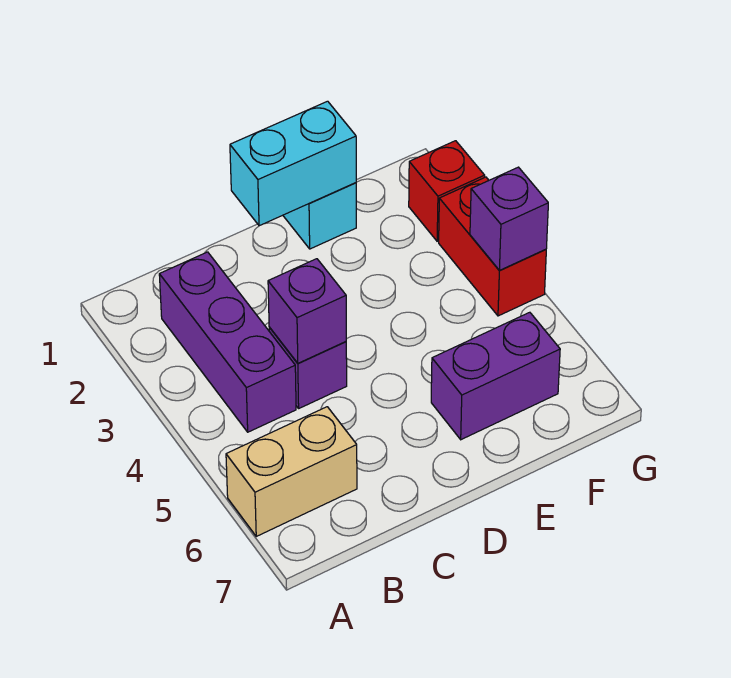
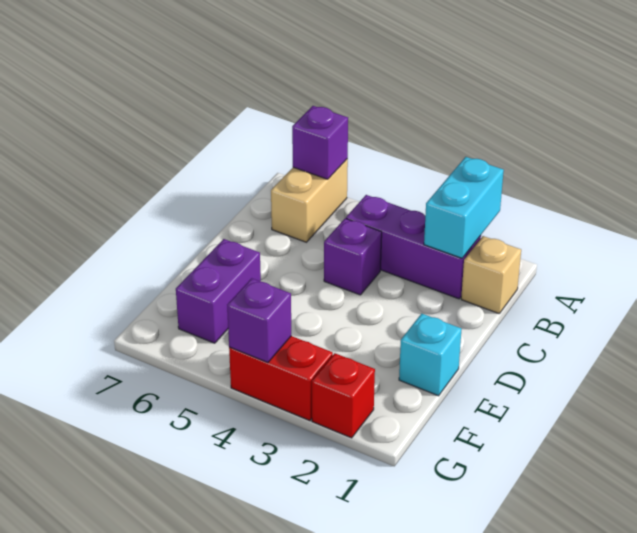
none -> tan brick B1 level 1
purple brick C4 level 2 -> purple brick A6 level 2
cyan brick D1:E1 level 2 -> cyan brick A2:B2 level 2

